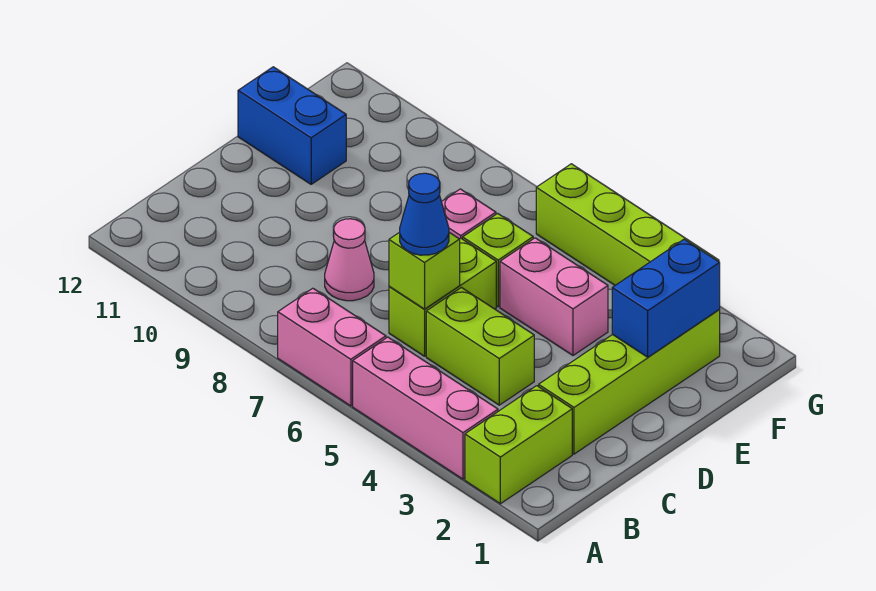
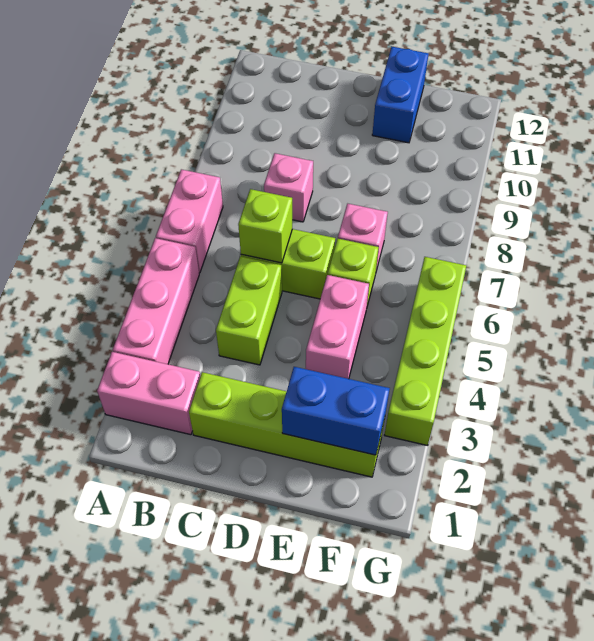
lime brick A2:B2 level 1 -> pink brick A2:B2 level 1
blue cone C6 level 3 -> none
pink cone C8 level 1 -> pink brick C8 level 1

